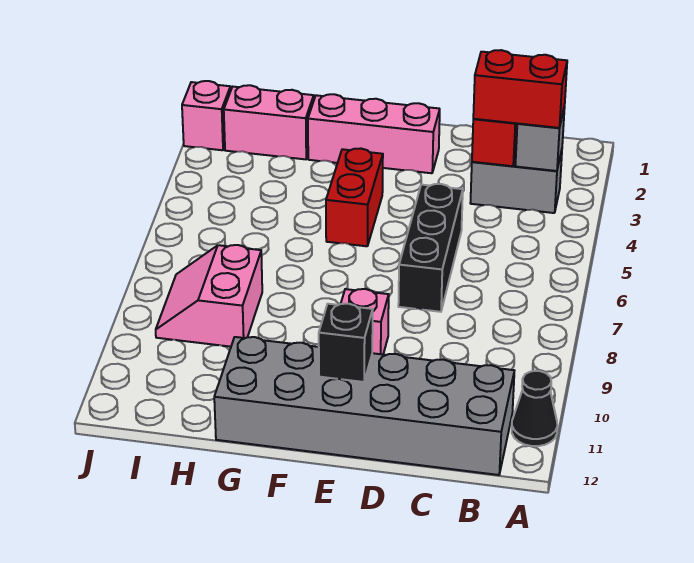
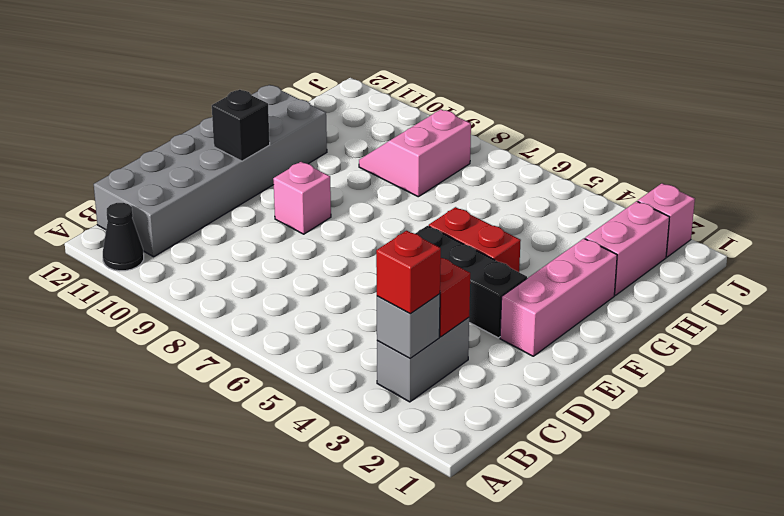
red brick B3:C3 level 3 -> red brick B3 level 3
black brick D5:D7 level 1 -> black brick E3:E5 level 1
pink slope H8:I9 level 1 top H -> pink slope H8:I9 level 1 top 8

